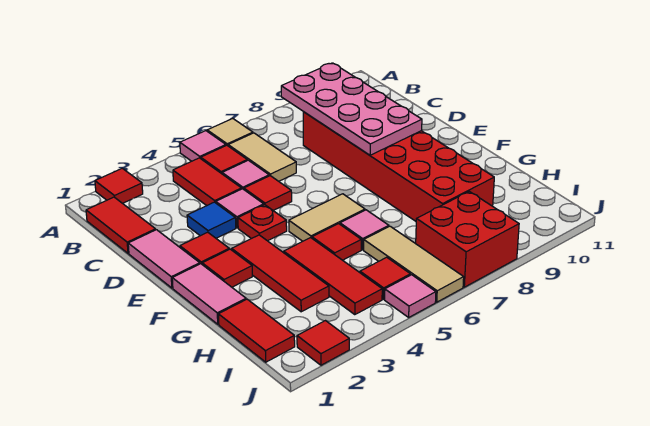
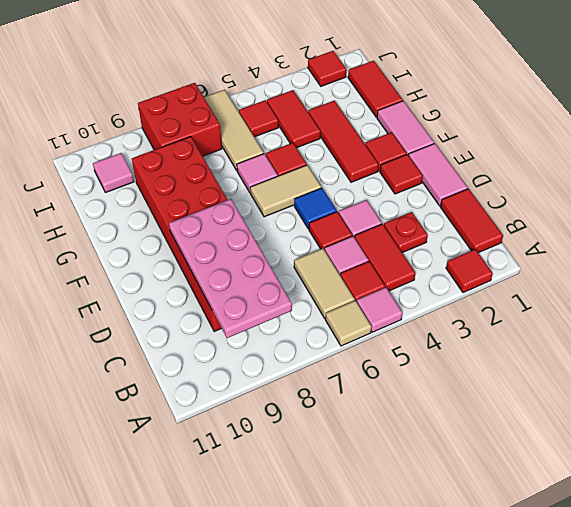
blue tile D3 level 1 -> blue tile E5 level 1
red plate E4 level 1 -> red plate C3 level 1
red tile G4:I4 level 1 -> red tile H4:I4 level 1
pink tile J5 level 1 -> pink tile I10 level 1

